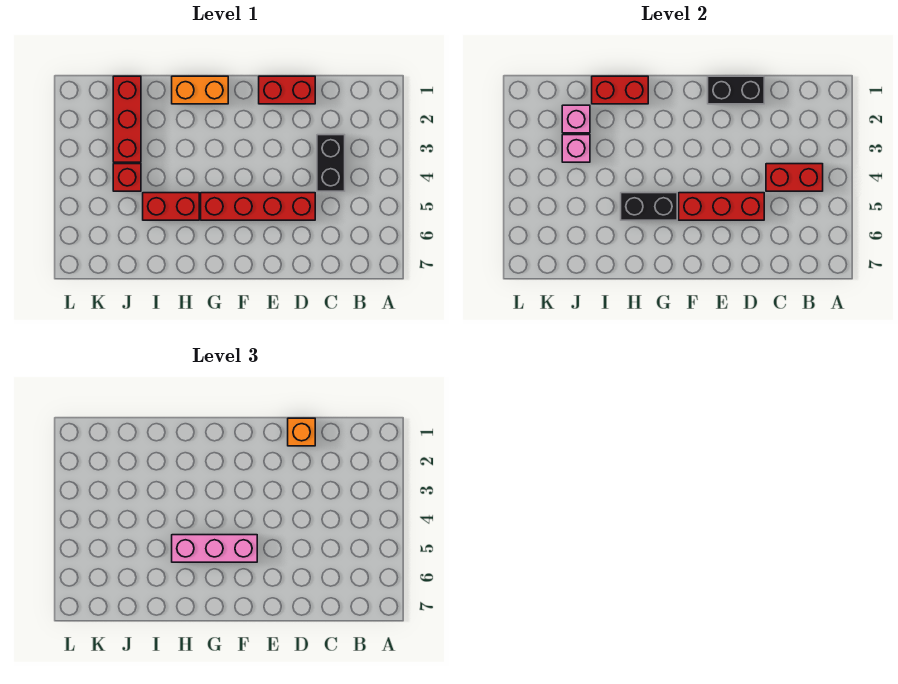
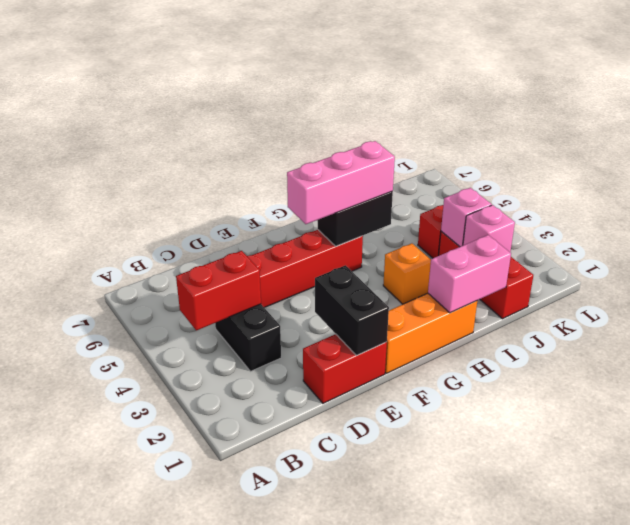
black brick D1:E1 level 2 -> black brick E1:E2 level 2
orange brick D1 level 3 -> orange brick H3 level 1
red brick D5:F5 level 2 -> none
orange brick G1:H1 level 1 -> orange brick F1:H1 level 1
red brick H1:I1 level 2 -> pink brick H1:I1 level 2
red brick H5:I5 level 1 -> none

